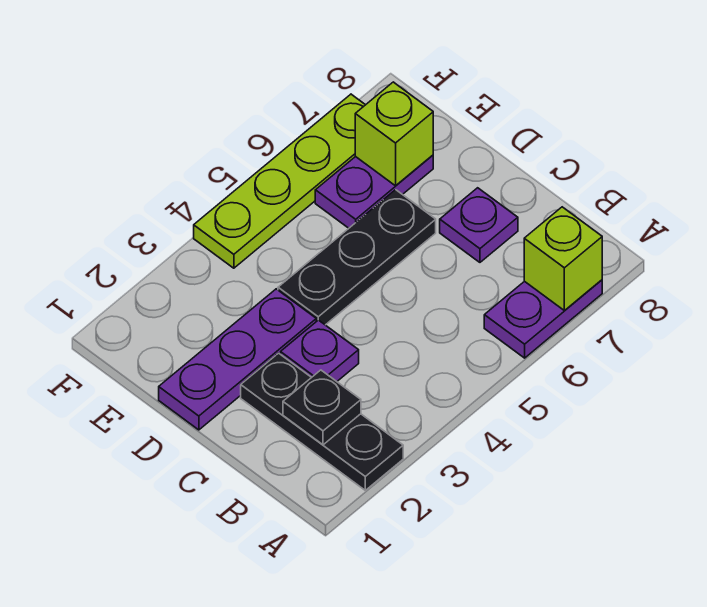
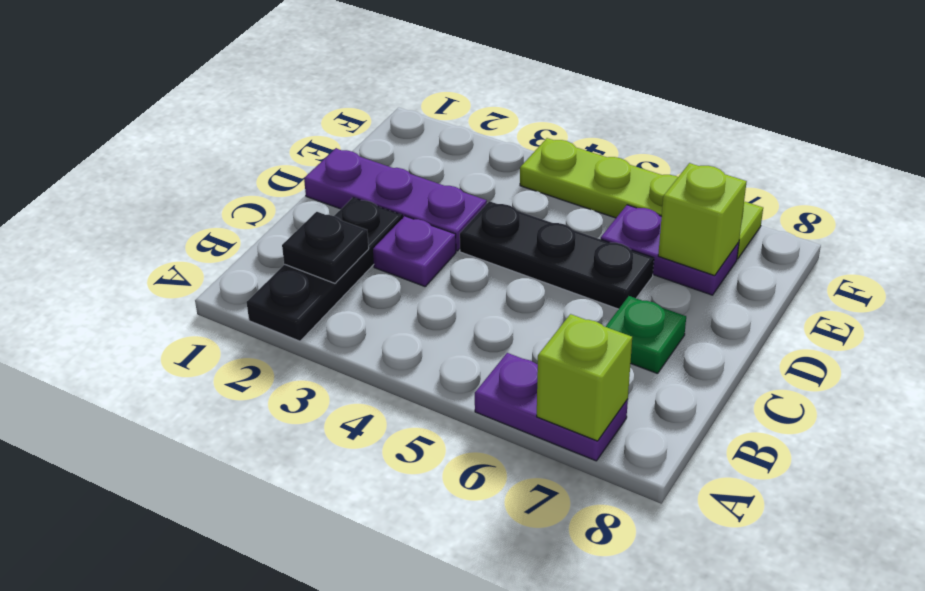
purple plate C7 level 1 -> green plate C7 level 1

